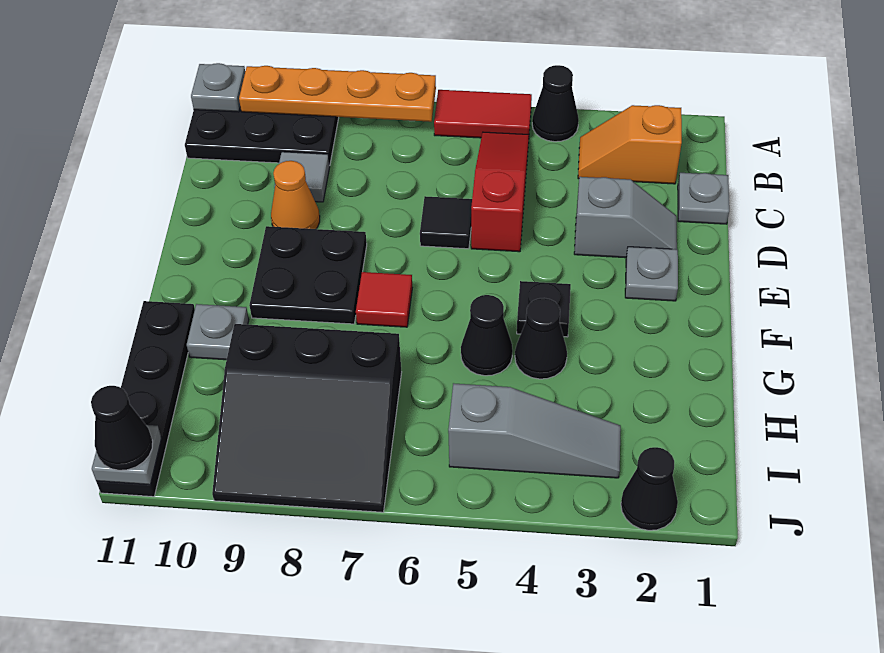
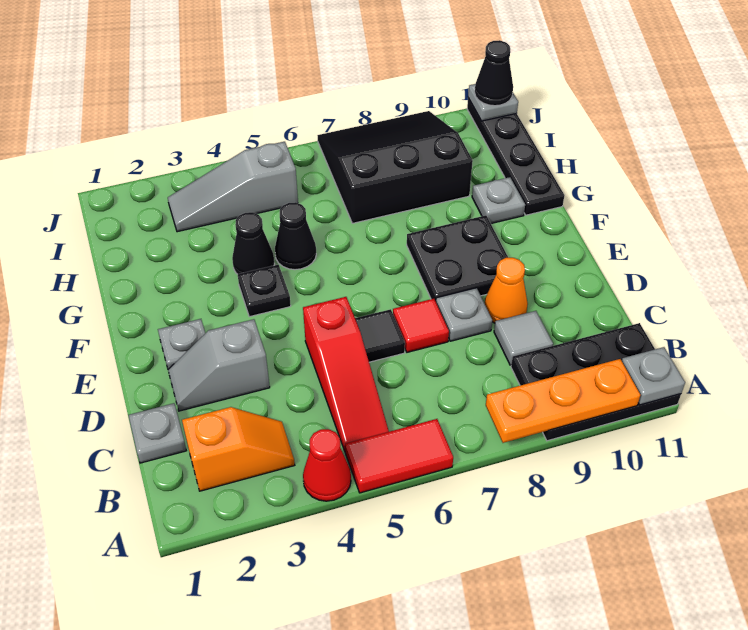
black cone A4 level 1 -> red cone A4 level 1
orange plate A7:A10 level 2 -> orange plate A8:A10 level 2
none -> grey plate D8 level 1
red tile F7 level 1 -> red tile D7 level 1
black cone J2 level 1 -> none

